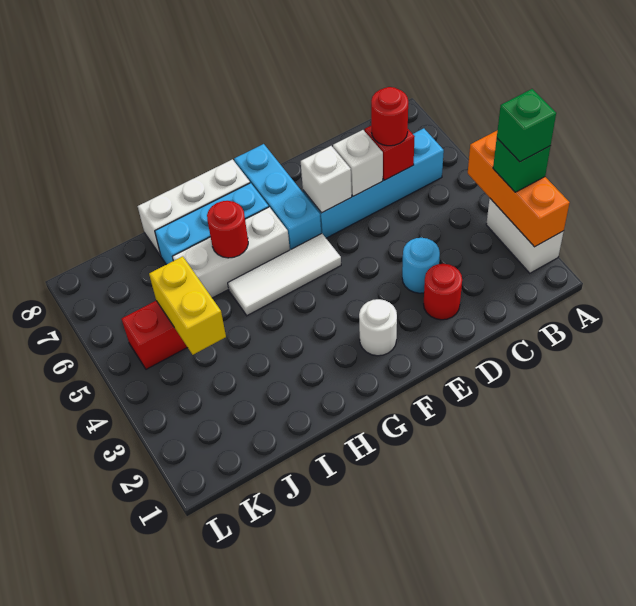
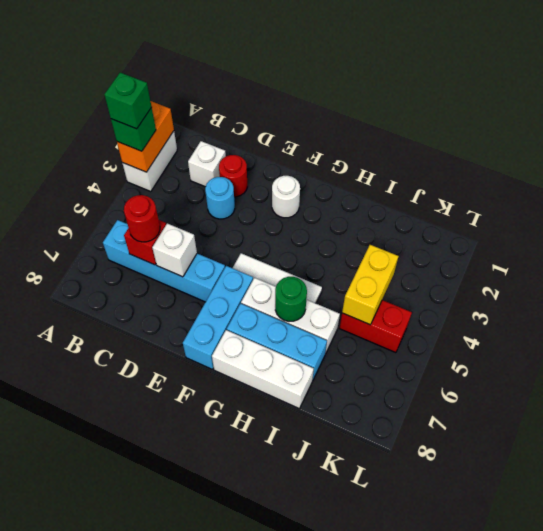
orange brick A2:A4 level 2 -> orange brick A2:A3 level 2
white brick E6 level 2 -> white brick C2 level 1
red round brick H6 level 2 -> green round brick H6 level 2

